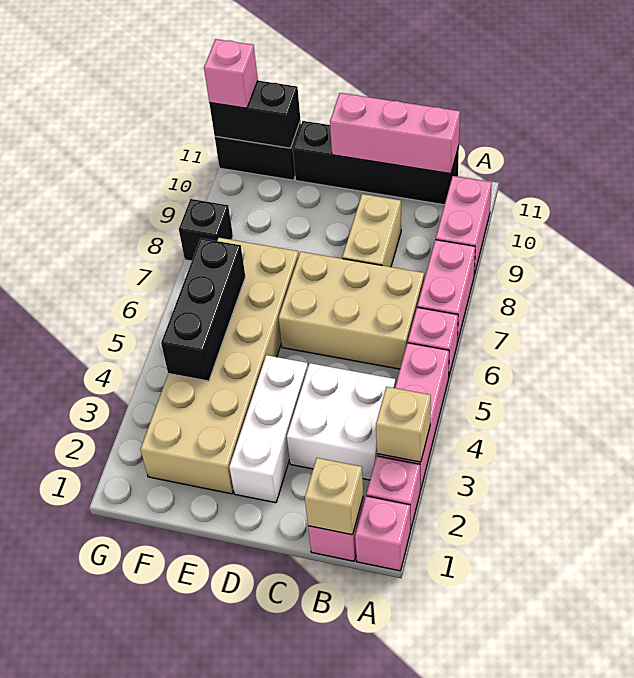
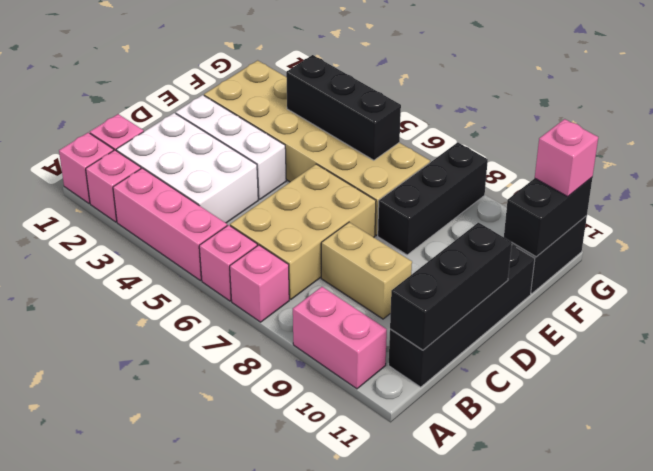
tan brick A3 level 2 -> none
pink brick A7:A8 level 1 -> pink brick A7 level 1
tan brick B1 level 2 -> none
white brick B3:C4 level 1 -> white brick B2:C4 level 1
pink brick B11:D11 level 2 -> black brick B11:D11 level 2
black brick G8 level 1 -> black brick E8:G8 level 1

